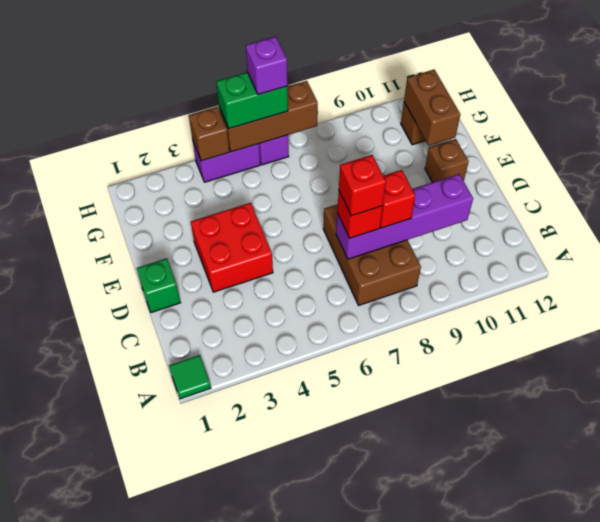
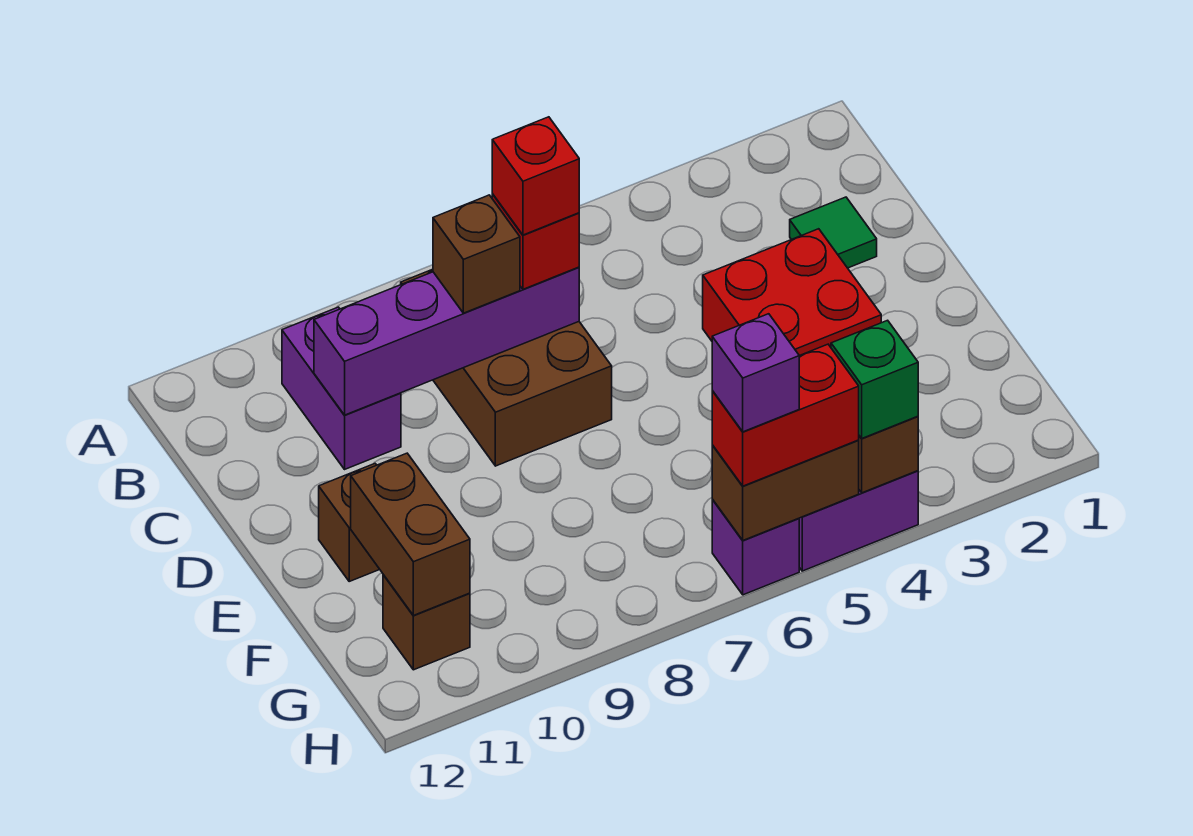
green tile A1 level 1 -> green tile C2 level 1
none -> purple brick B10:C10 level 1
red brick C8 level 3 -> brown brick C8 level 3
green brick D1 level 1 -> green brick H4 level 3
brown brick H5:H7 level 2 -> brown brick H5:H6 level 2
green brick H5:H6 level 3 -> red brick H5:H6 level 3

